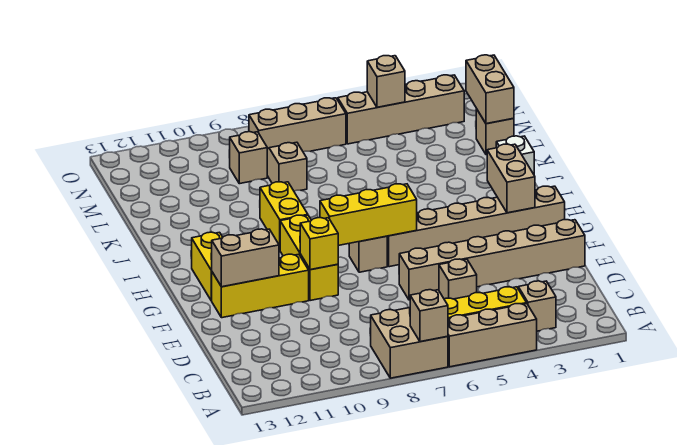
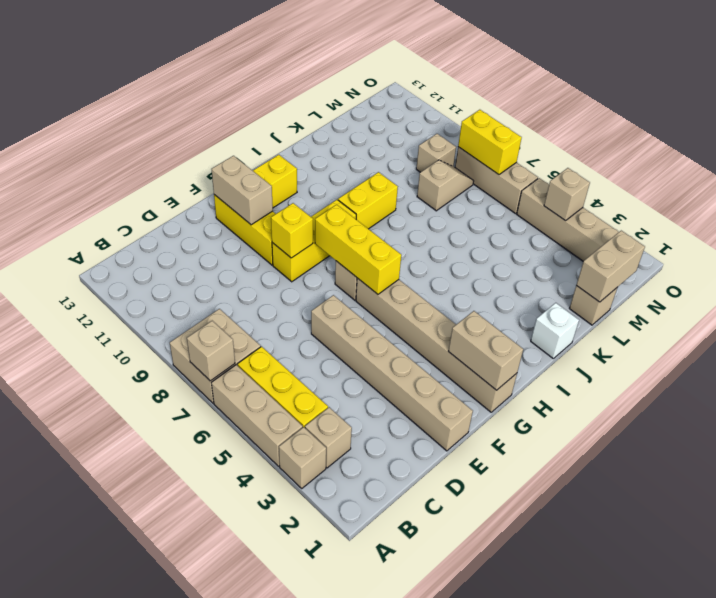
tan brick D5 level 1 -> tan brick A3 level 1
tan brick G2:H2 level 2 -> tan brick G1:G2 level 2
none -> yellow brick N7:N8 level 2

